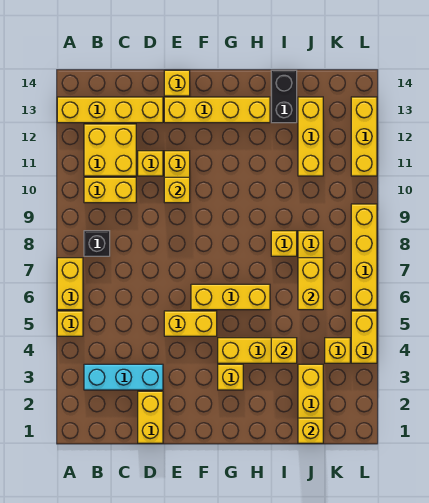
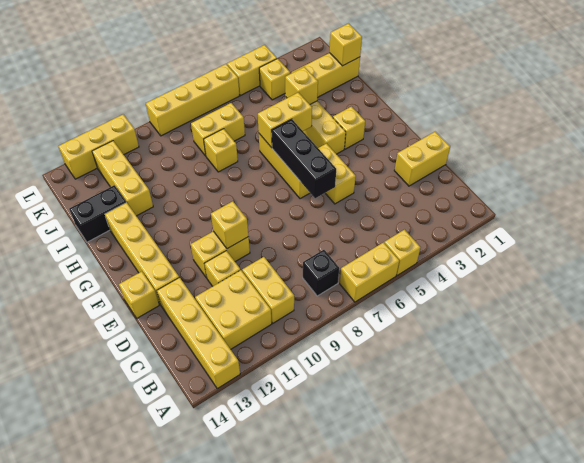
cyan brick B3:D3 level 1 -> none
none -> black brick E6:G6 level 2
yellow brick J6:J7 level 2 -> yellow brick H5:H6 level 2
yellow brick J11:J13 level 1 -> yellow brick I12:K12 level 1

